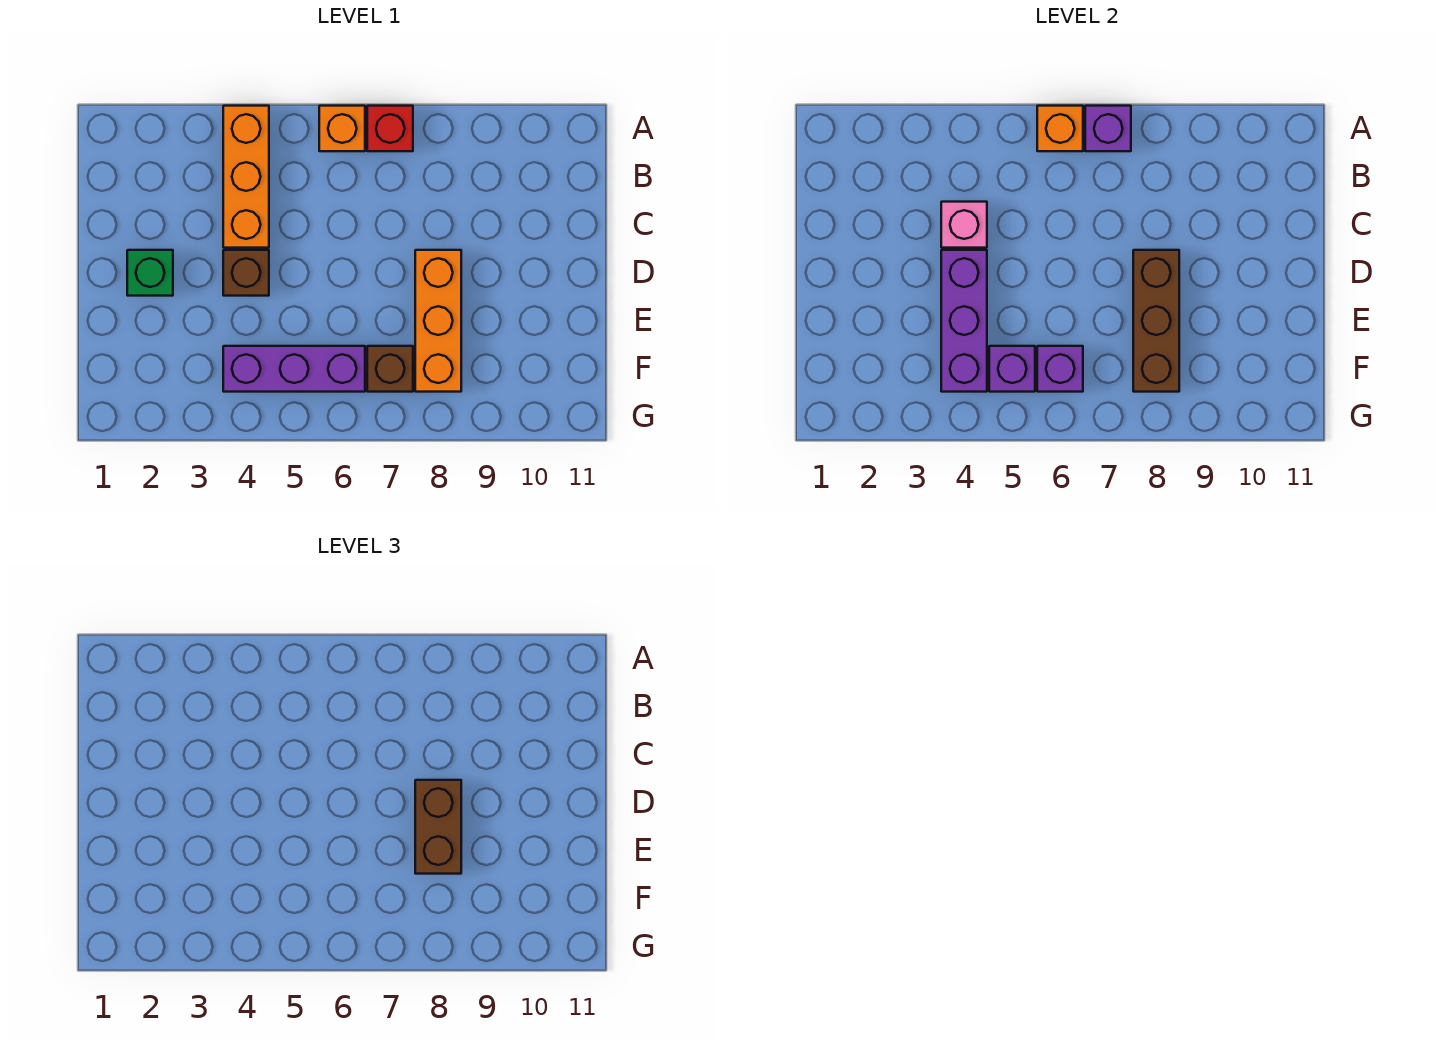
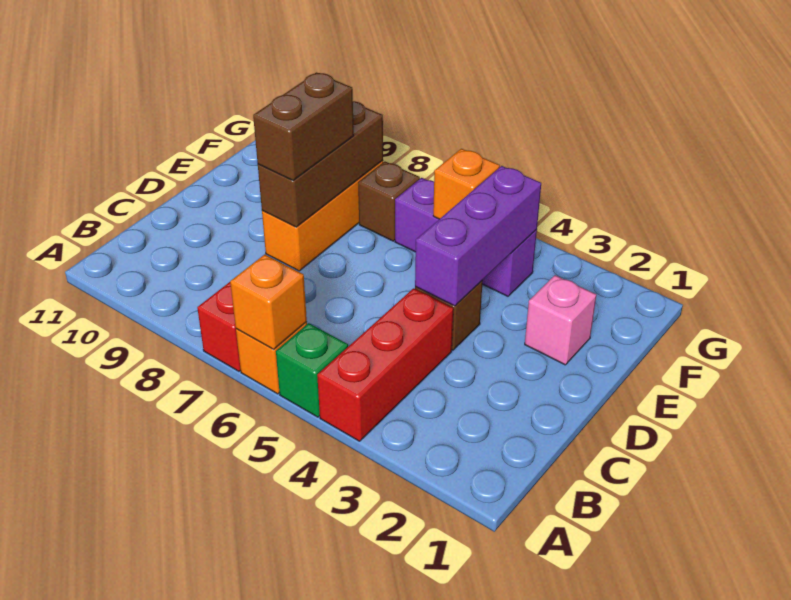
orange brick A4:C4 level 1 -> red brick A4:C4 level 1
purple brick A7 level 2 -> none
pink brick C4 level 2 -> pink brick E2 level 1
green brick D2 level 1 -> green brick A5 level 1
purple brick F5 level 2 -> orange brick F5 level 2
purple brick F6 level 2 -> none

